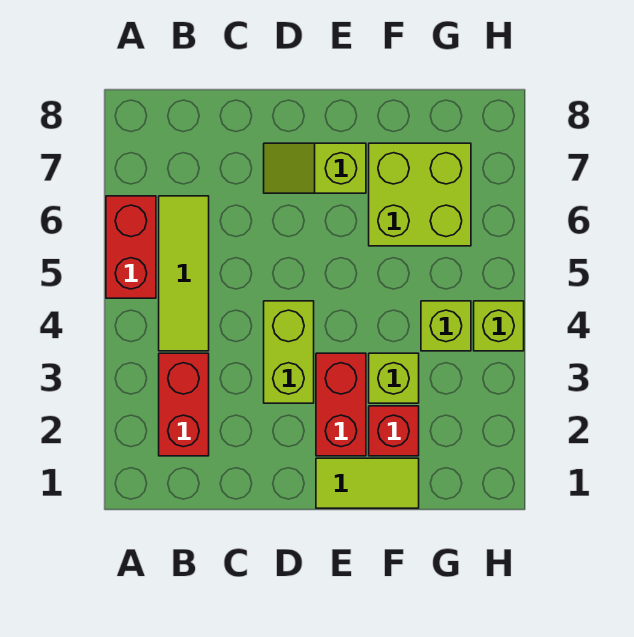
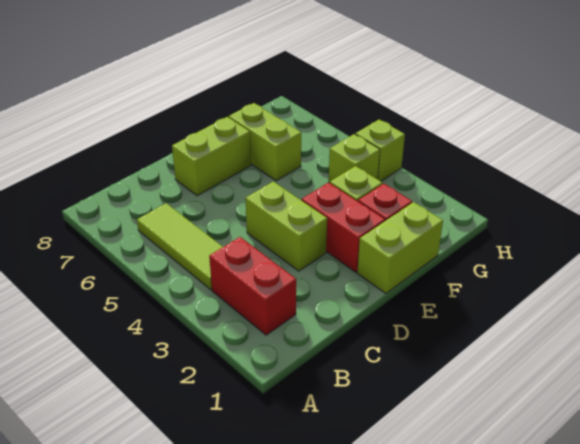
red brick A5:A6 level 1 -> none
lime slope D7:E7 level 1 top E -> lime brick D7:E7 level 1
lime tile E1:F1 level 1 -> lime brick E1:F1 level 1
lime brick F6:G7 level 1 -> lime brick F6:F7 level 1

